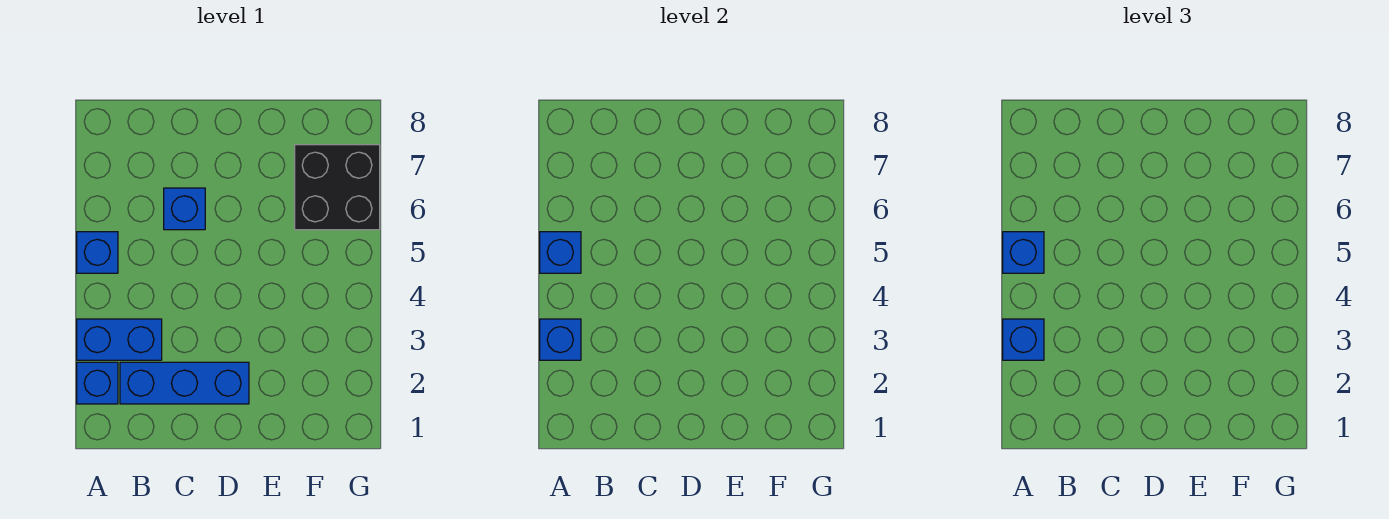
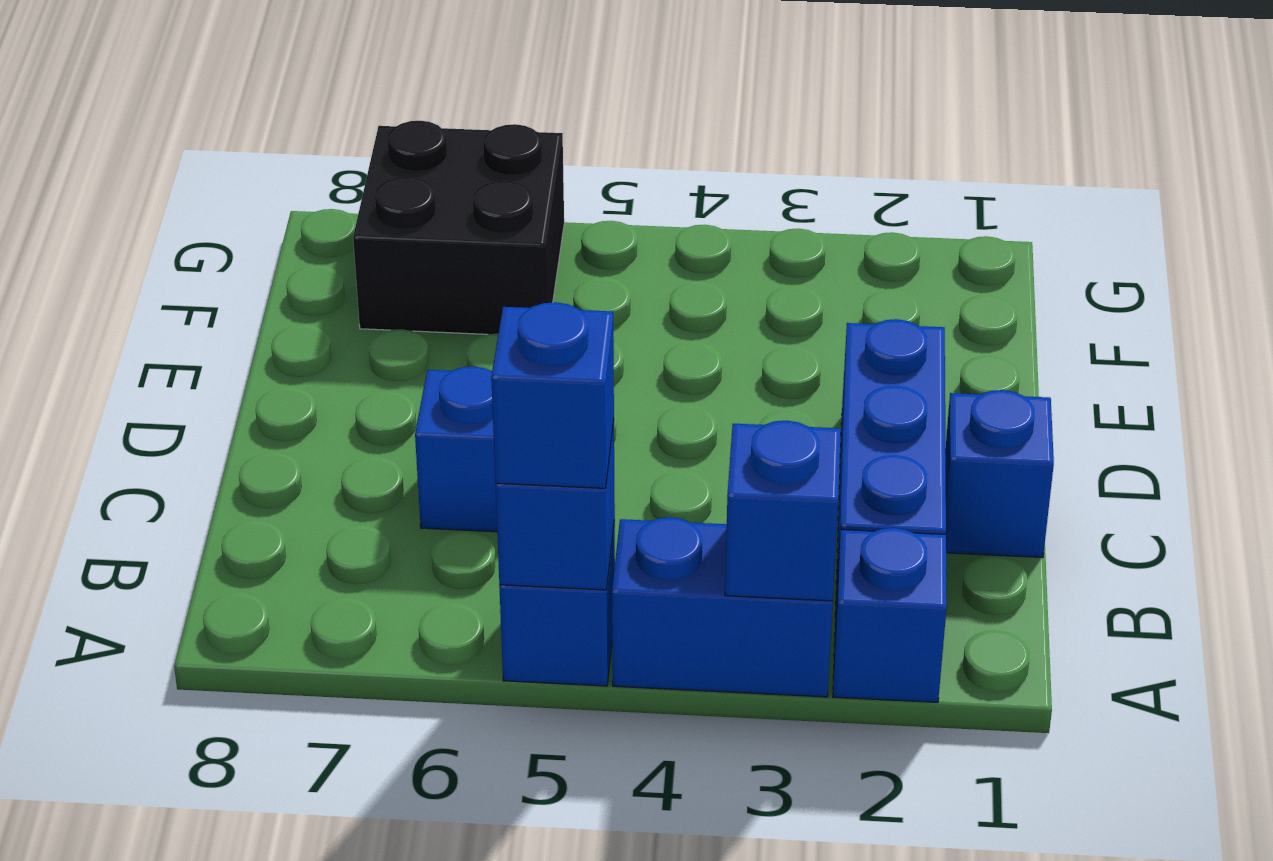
blue brick A3:B3 level 1 -> blue brick A3:A4 level 1
blue brick A3 level 3 -> blue brick C1 level 1

